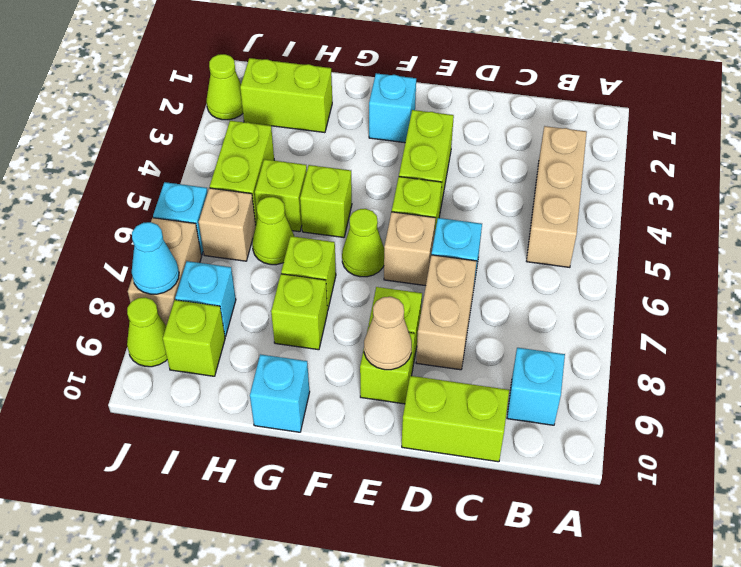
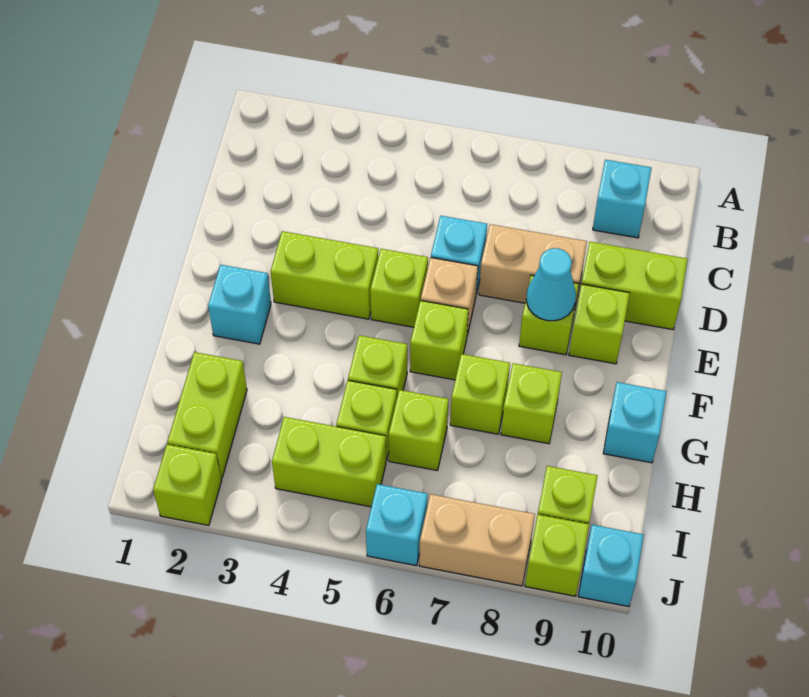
tan brick B3:B5 level 1 -> none
lime brick C10:D10 level 1 -> lime brick D9:D10 level 1
tan cone E9 level 2 -> none
lime cone F6 level 1 -> lime brick F6 level 1
lime cone H6 level 1 -> lime brick H6 level 1
tan brick I6 level 1 -> none
cyan brick I8 level 1 -> cyan brick J10 level 1
lime cone J2 level 1 -> lime brick J2 level 1
cyan cone J8 level 2 -> cyan cone E8 level 2
lime cone J9 level 1 -> lime brick J9 level 1

